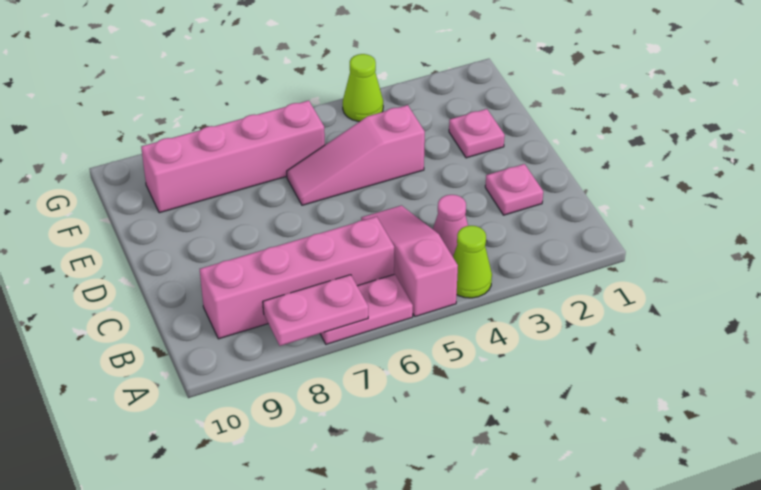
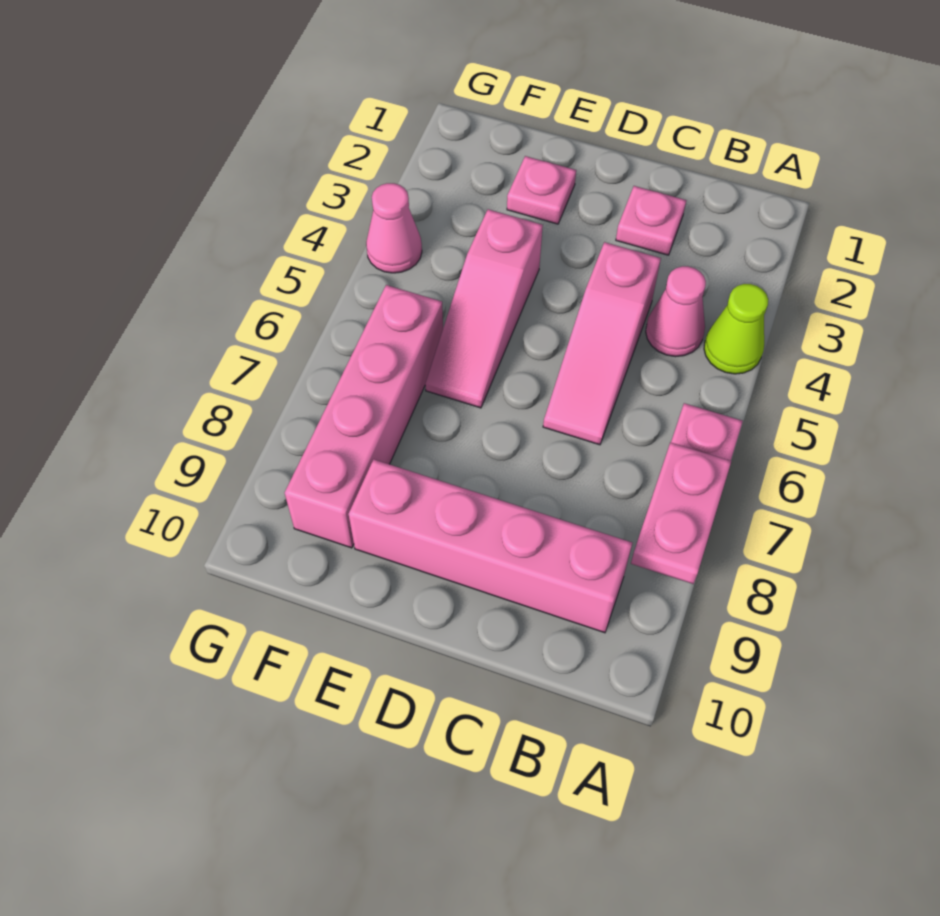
pink slope A5:C5 level 1 top A -> pink slope C4:C6 level 1 top 4
pink brick B6:B9 level 1 -> pink brick B9:E9 level 1
lime cone G4 level 1 -> pink cone G4 level 1

